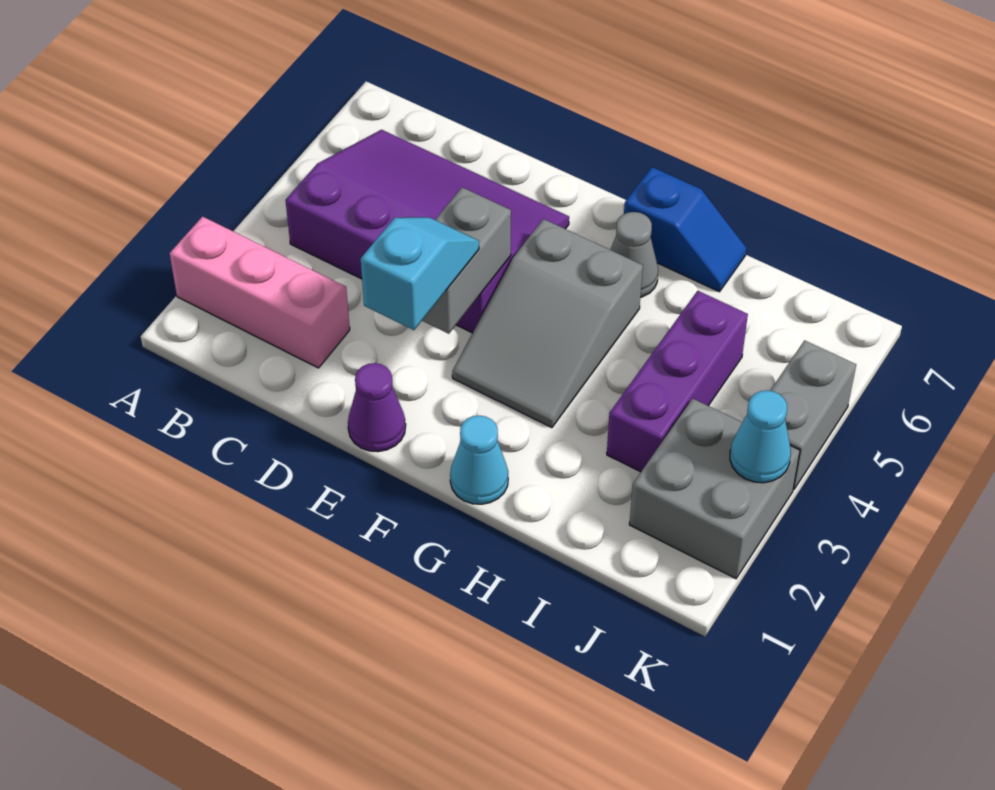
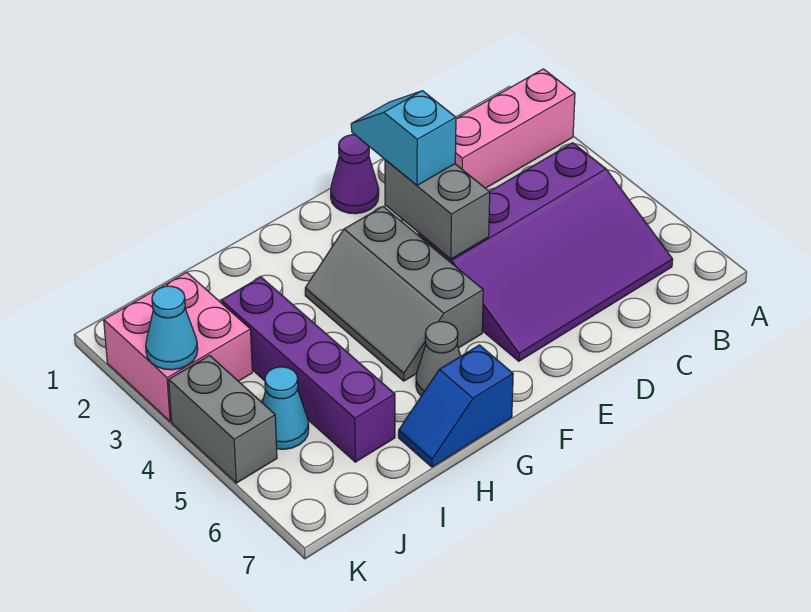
cyan slope E2:E3 level 3 top 2 -> cyan slope E2:E3 level 3 top 3
grey slope F3:G5 level 1 top 5 -> grey slope F3:G5 level 1 top F
cyan cone G1 level 1 -> cyan cone J5 level 1
purple brick I3:I5 level 1 -> purple brick I3:I6 level 1
grey brick J2:K3 level 1 -> pink brick J2:K3 level 1

